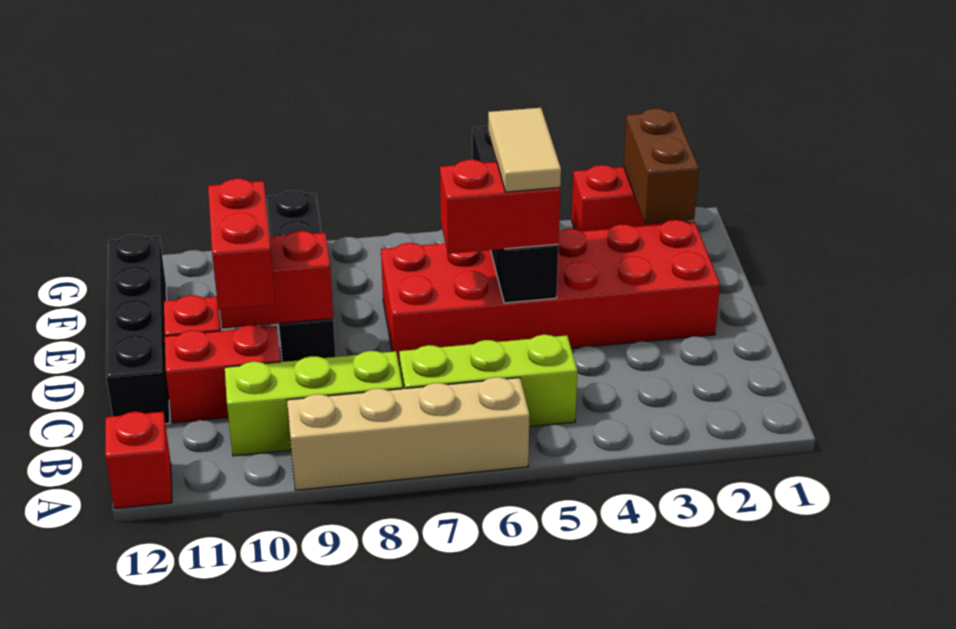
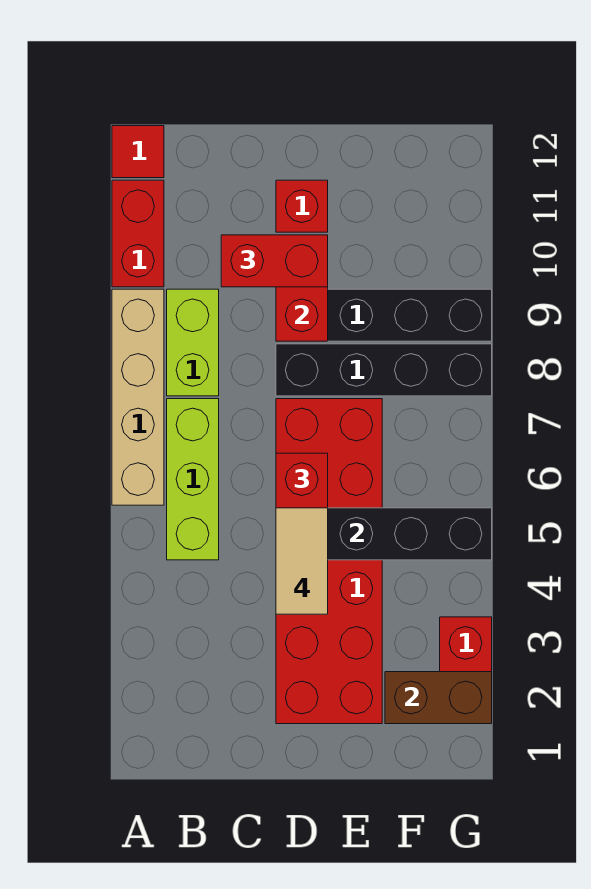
red brick A12 level 1 -> red tile A12 level 1
lime brick B8:B10 level 1 -> lime brick B8:B9 level 1
red brick C10:C11 level 1 -> red brick A10:A11 level 1
black brick C12:F12 level 1 -> black brick D8:G8 level 1
tan tile D5:E5 level 4 -> tan tile D4:D5 level 4

